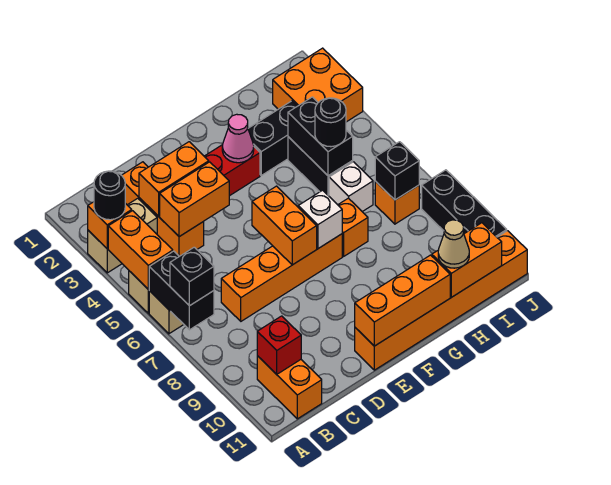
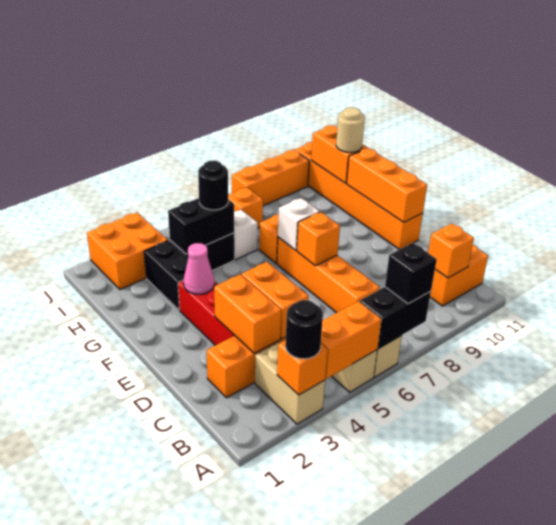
red brick B10 level 2 -> orange brick B10 level 2
orange brick E6:E7 level 2 -> orange brick E7 level 2
tan cone H11 level 3 -> tan round brick H11 level 3
black brick I7 level 2 -> none
black brick J8:J10 level 1 -> orange brick J8:J10 level 1

